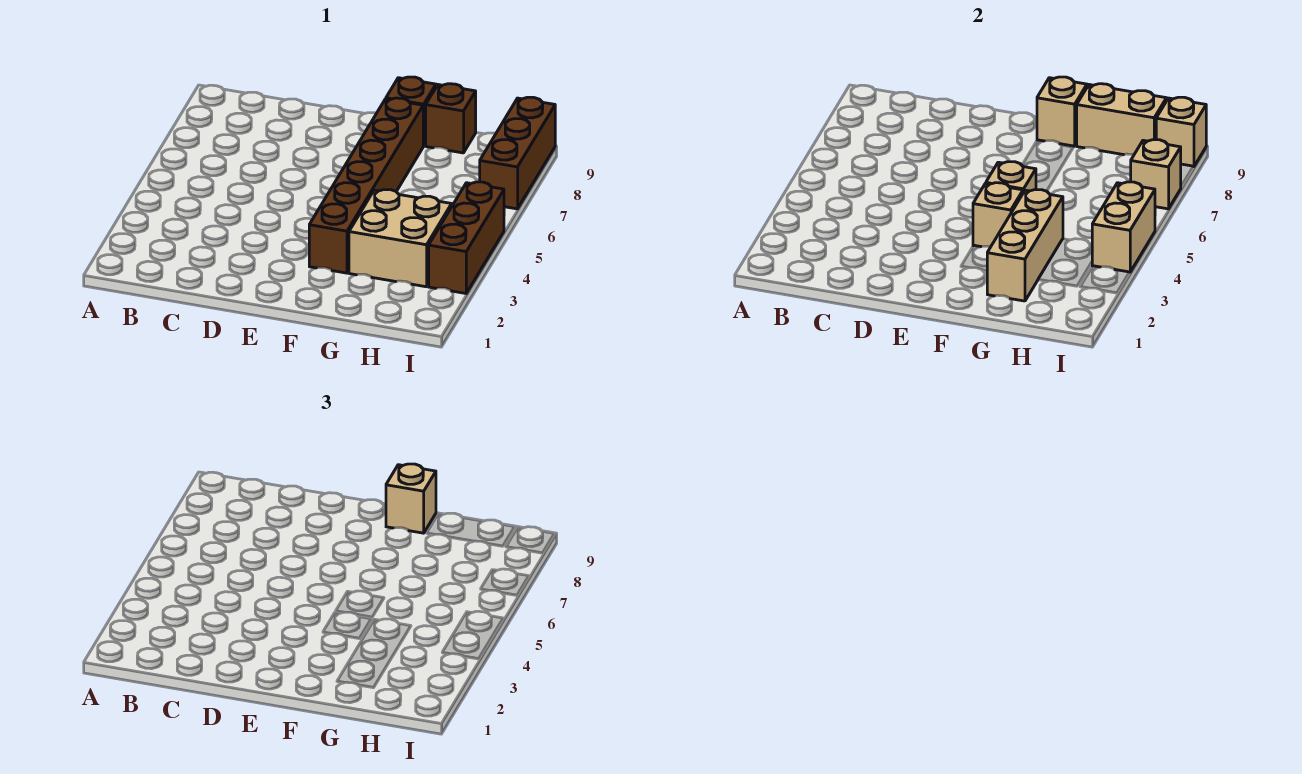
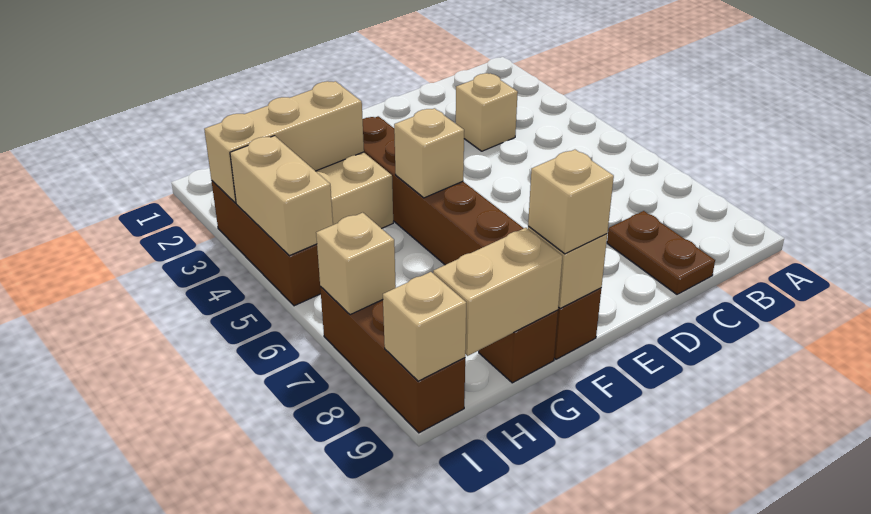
none -> brown plate C8:C9 level 1
tan brick F4 level 2 -> tan brick C3 level 1
tan brick G2:G4 level 2 -> tan brick G3:I3 level 2

